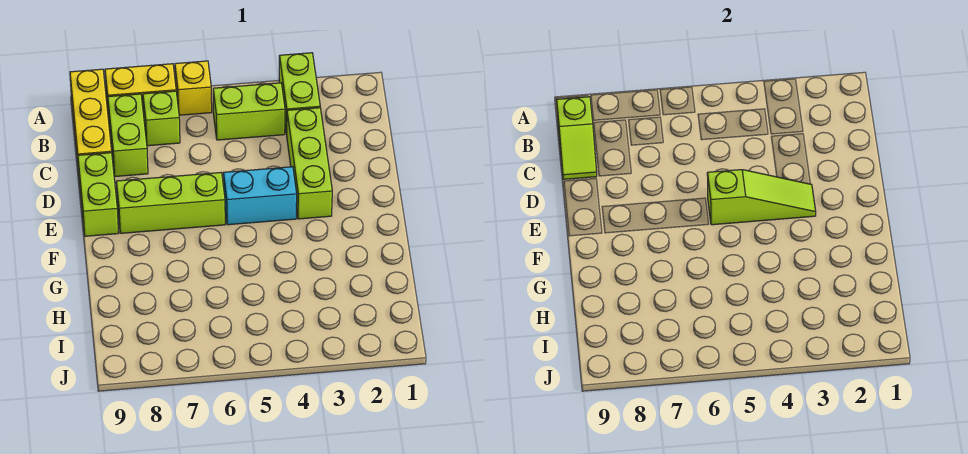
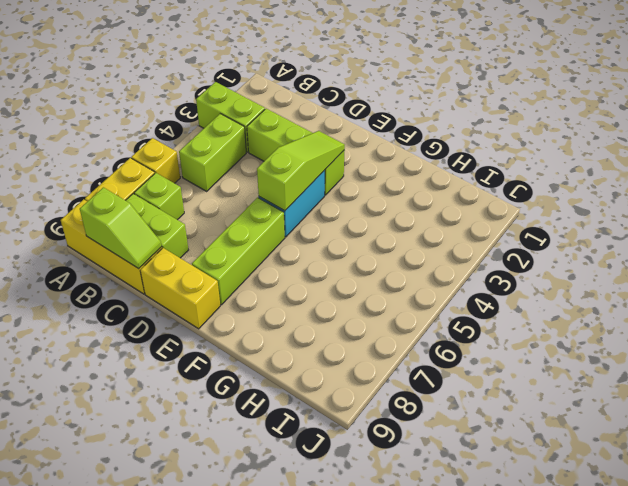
lime brick D9:E9 level 1 -> yellow brick D9:E9 level 1

